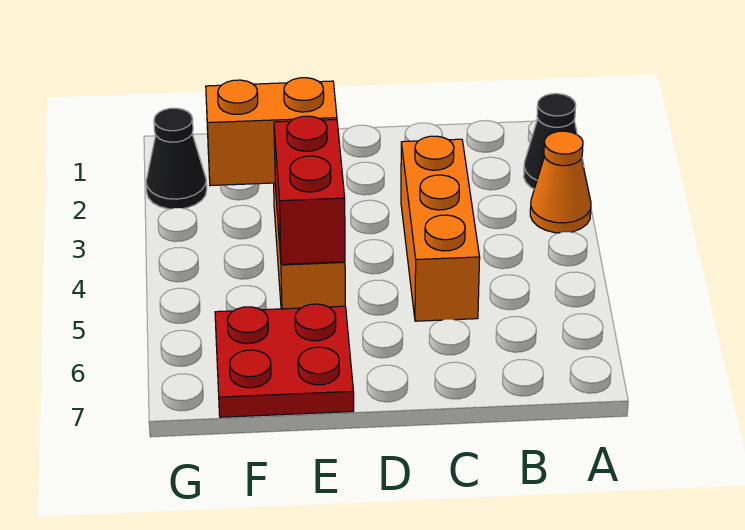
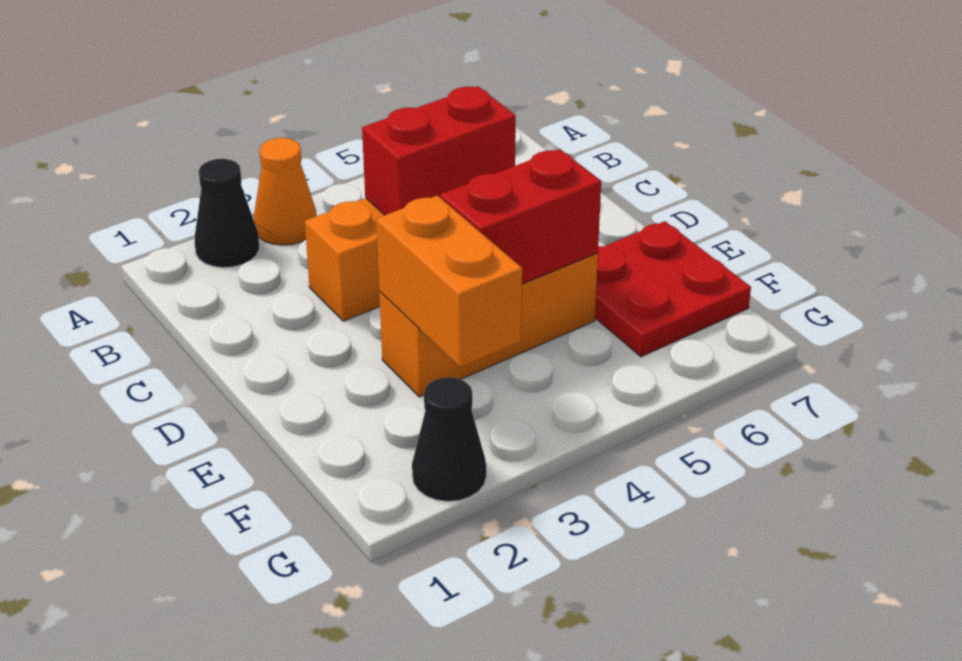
none -> red brick C4:C5 level 2

